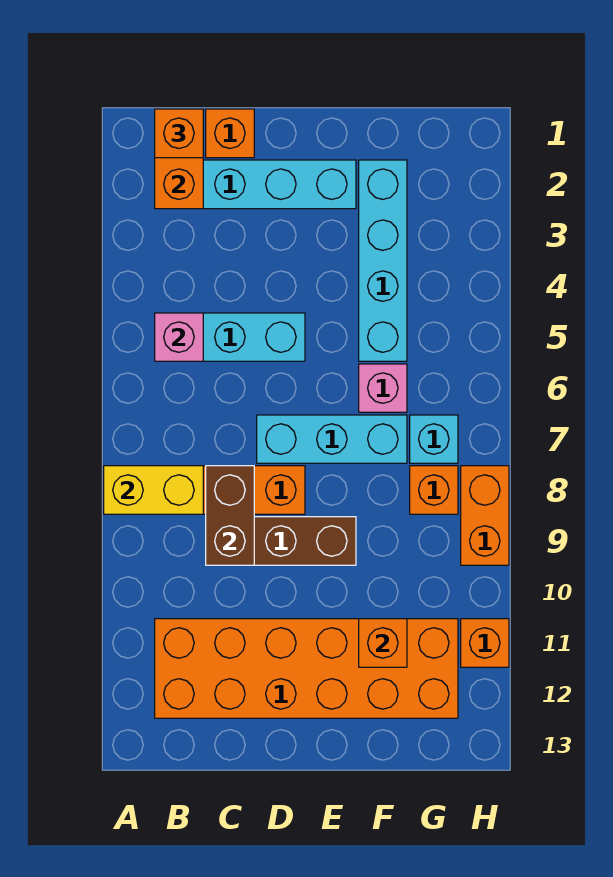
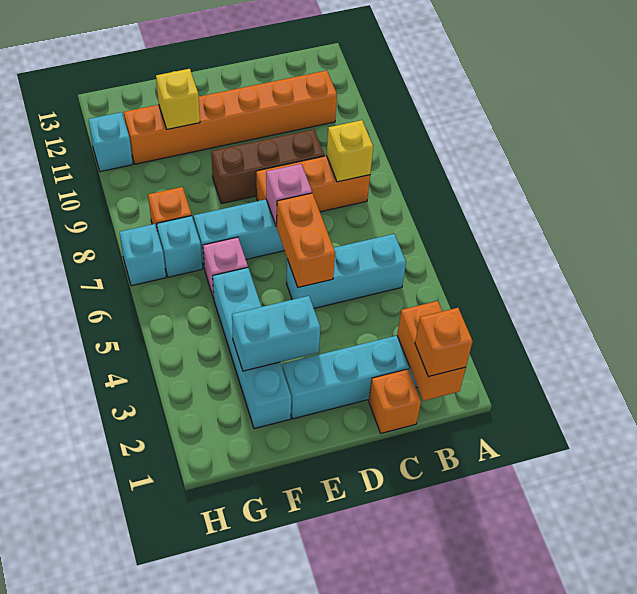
yellow brick A8:B8 level 2 -> yellow brick B8 level 2
pink brick B5 level 2 -> pink brick D7 level 2
orange brick B11:G12 level 1 -> orange brick B11:G11 level 1
brown brick C8:C9 level 2 -> none
none -> cyan brick E3:F3 level 2
orange brick F11 level 2 -> yellow brick F11 level 2
none -> cyan brick H7 level 1
orange brick H8:H9 level 1 -> orange brick D5:D6 level 2
orange brick H11 level 1 -> cyan brick H11 level 1

